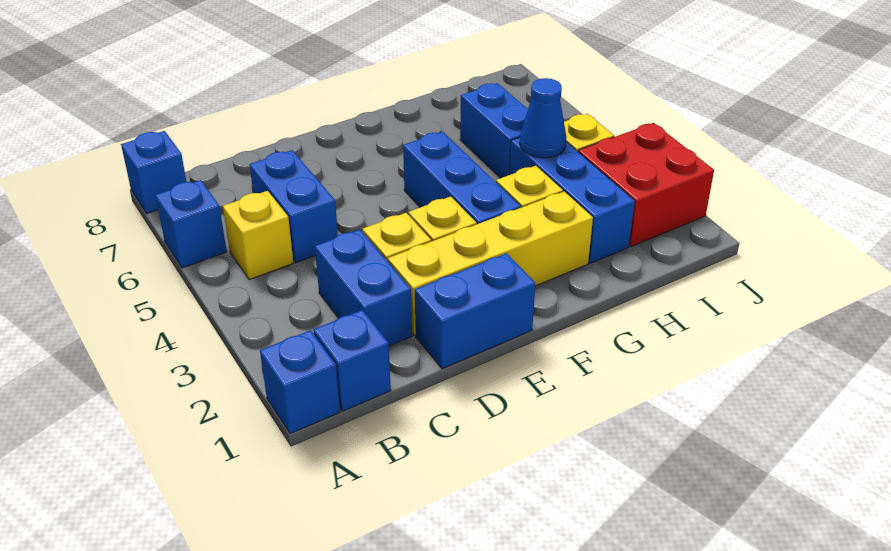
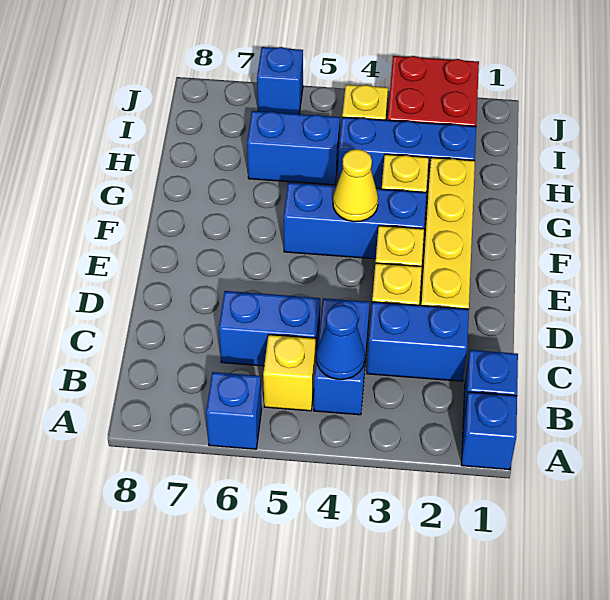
blue brick A8 level 1 -> blue brick J6 level 1
blue brick D1:E1 level 1 -> blue brick B4:C4 level 1
none -> yellow cone F4 level 2
blue cone H4 level 2 -> blue cone B4 level 2

